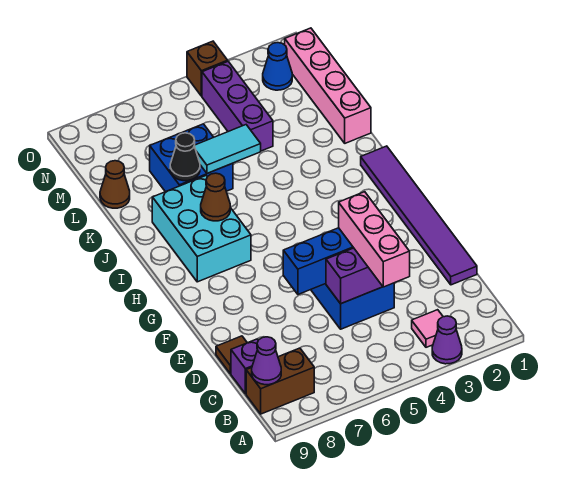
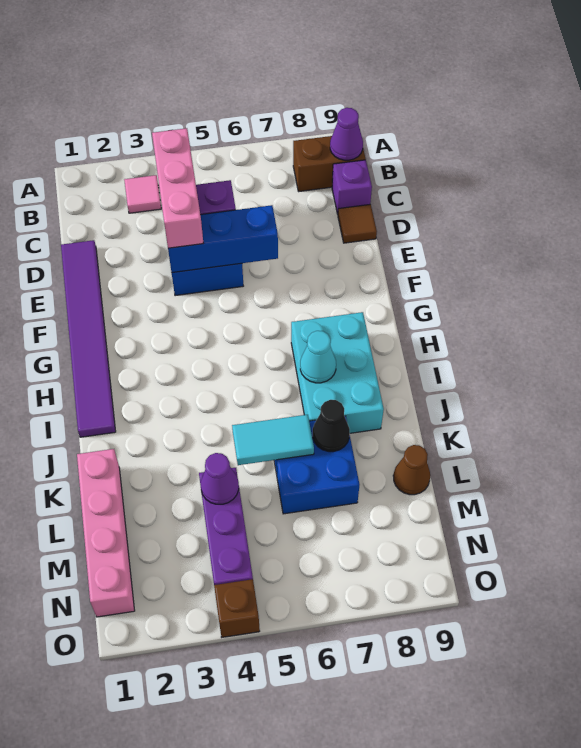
purple cone A3 level 1 -> purple cone L4 level 2
brown cone I7 level 2 -> cyan cone I7 level 2
blue cone N2 level 1 -> none

